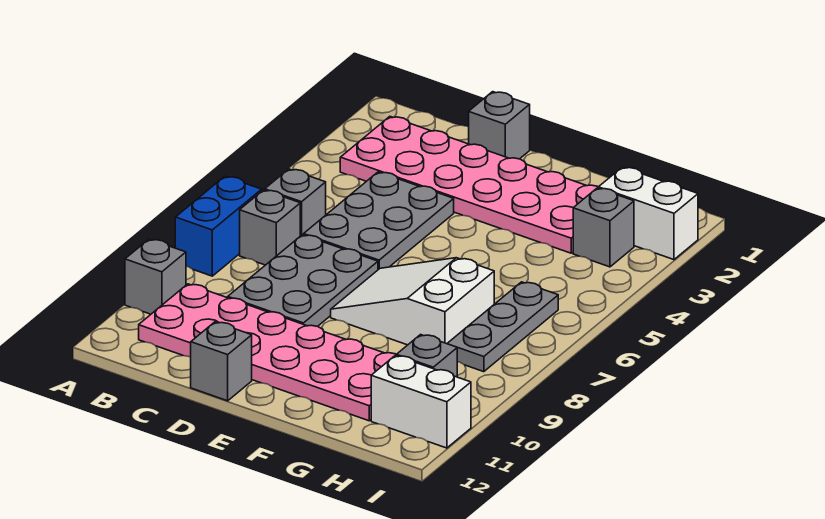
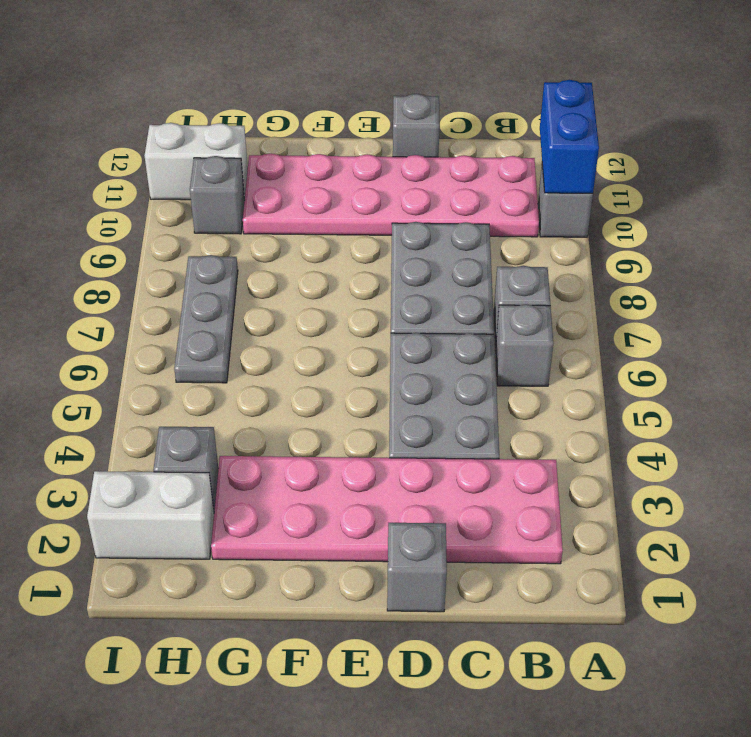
blue brick A7:A8 level 1 -> blue brick A10:A11 level 2
white slope E7:G8 level 1 top G -> none

